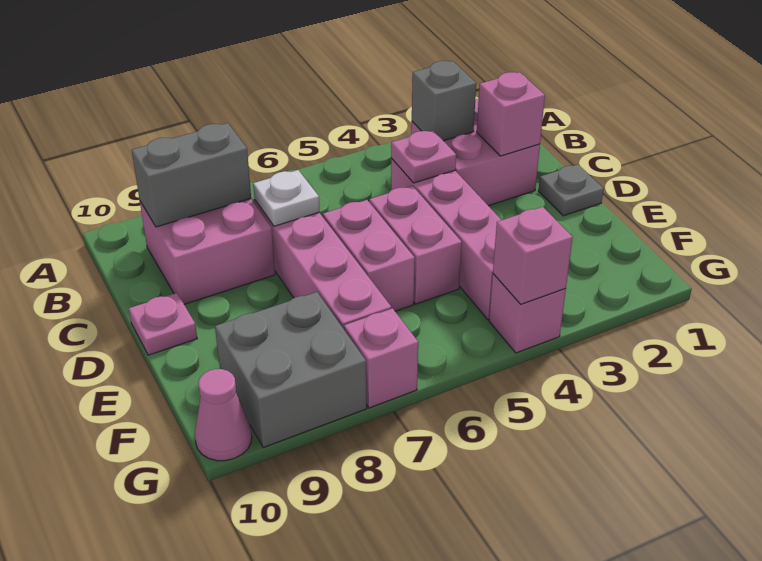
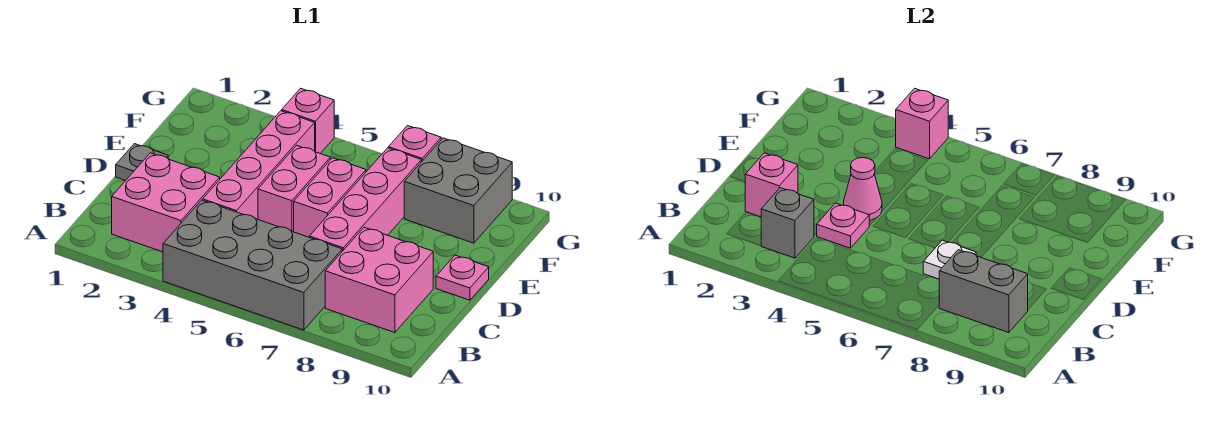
none -> grey brick A4:B7 level 1
pink cone G10 level 1 -> pink cone D4 level 2

